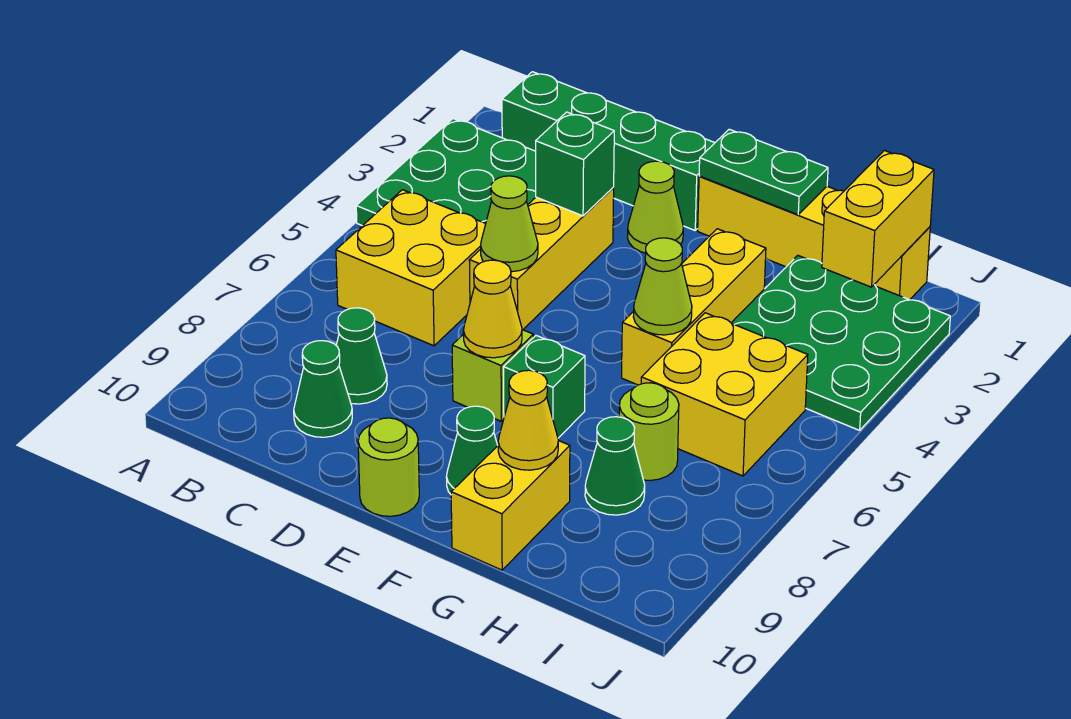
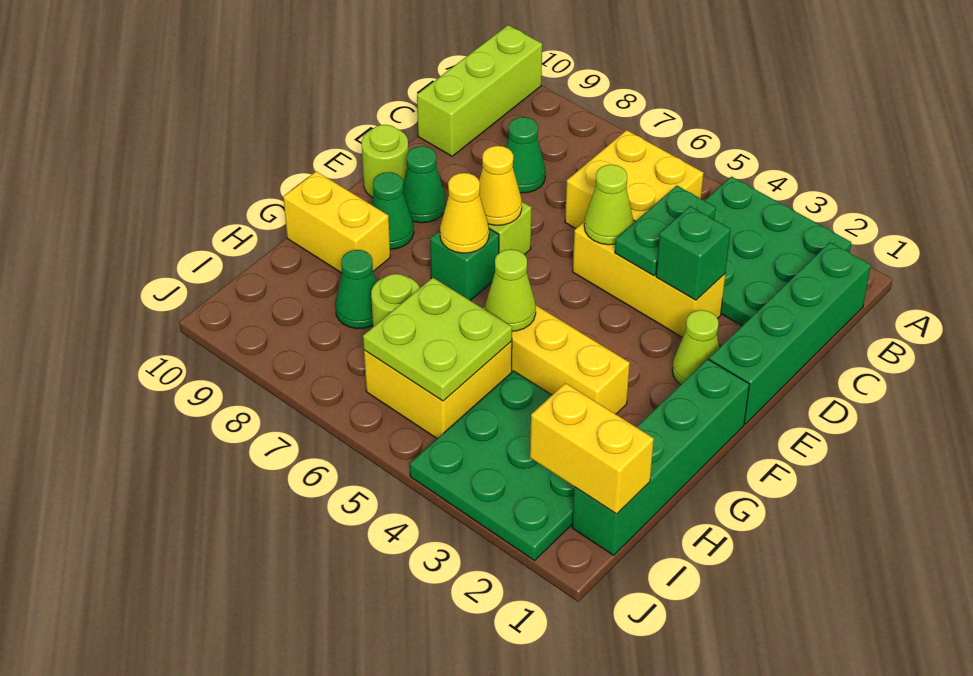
none -> lime brick A10:C10 level 1
green cone C9 level 1 -> green cone E9 level 1
yellow brick F1:I1 level 1 -> green brick F1:I1 level 1
green plate F1:G1 level 2 -> green plate C4:D4 level 2
yellow cone G9 level 2 -> yellow cone F7 level 2
none -> lime plate H5:I6 level 2

